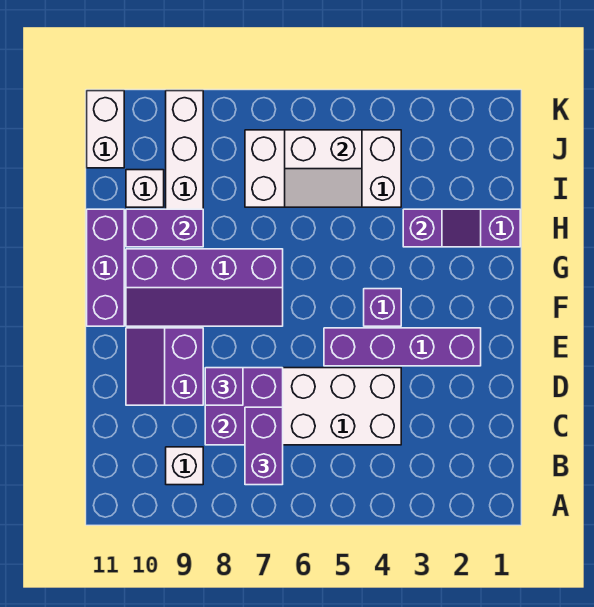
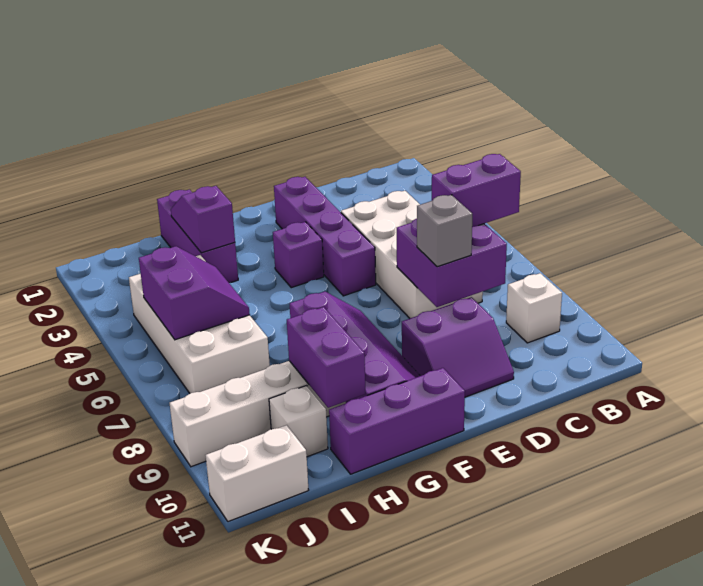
purple brick D8 level 3 -> grey brick D8 level 3
white slope I5:J6 level 2 top J -> purple slope I5:J6 level 2 top J

